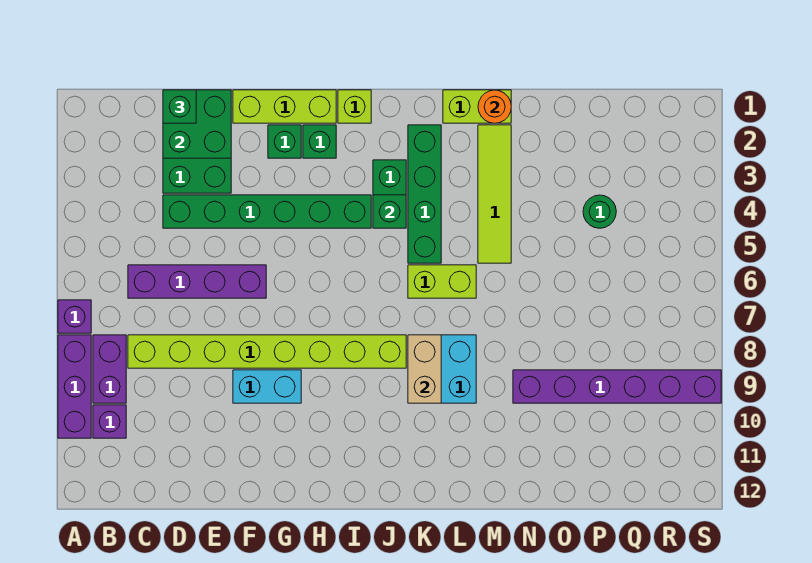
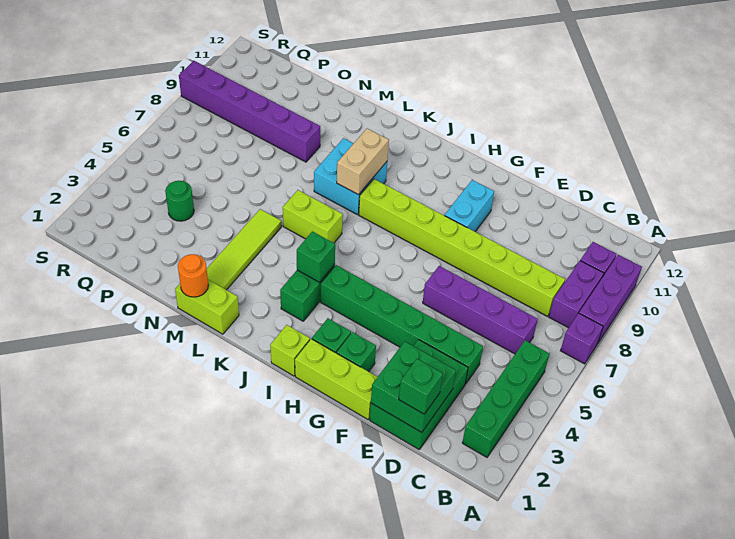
cyan brick F9:G9 level 1 -> cyan brick G9:G10 level 1
green brick K2:K5 level 1 -> green brick B2:B5 level 1

